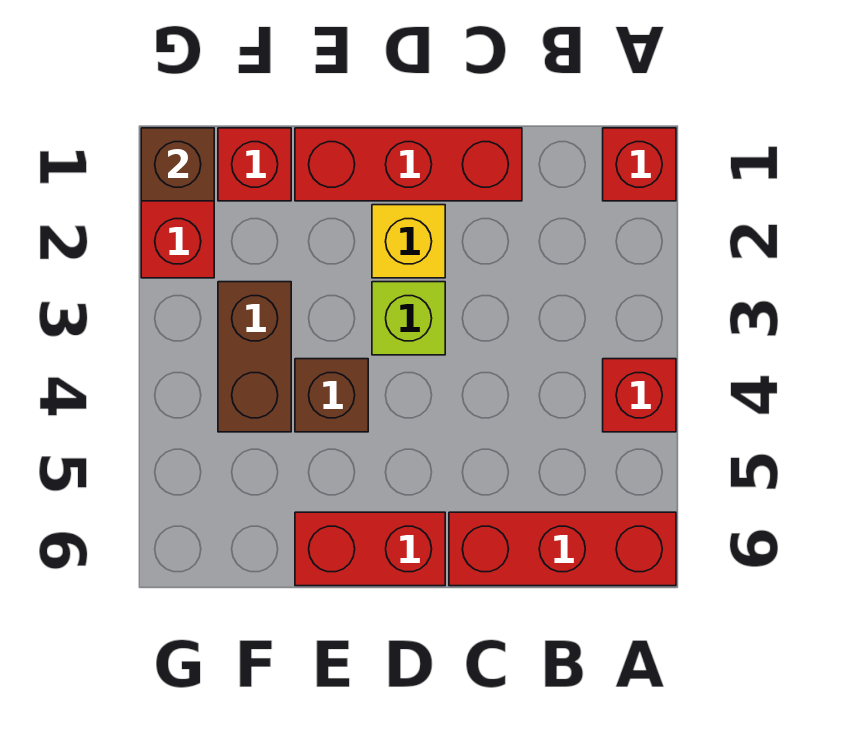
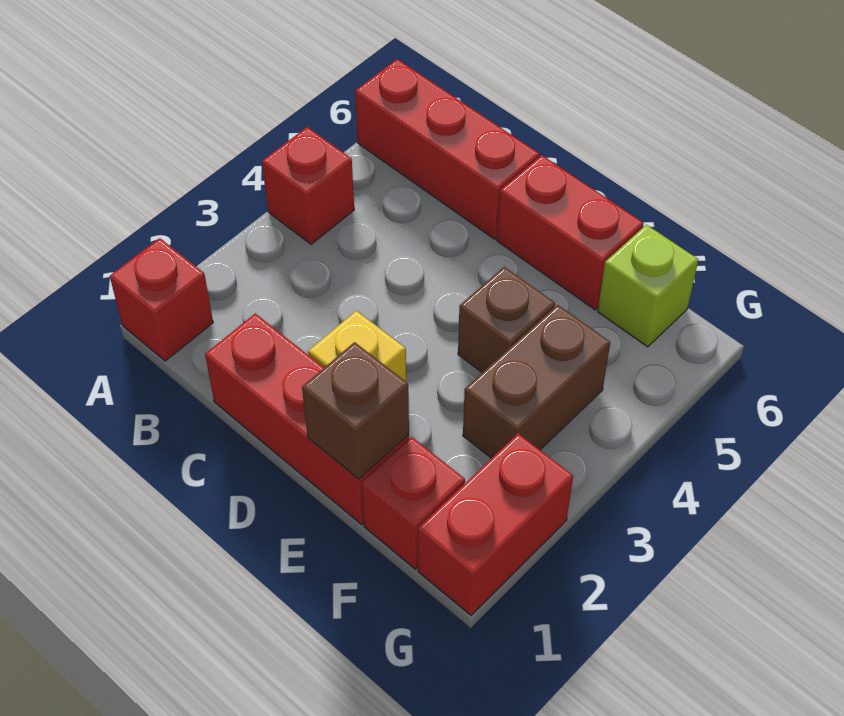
lime brick D3 level 1 -> lime brick F6 level 1
brown brick G1 level 2 -> brown brick E1 level 2

